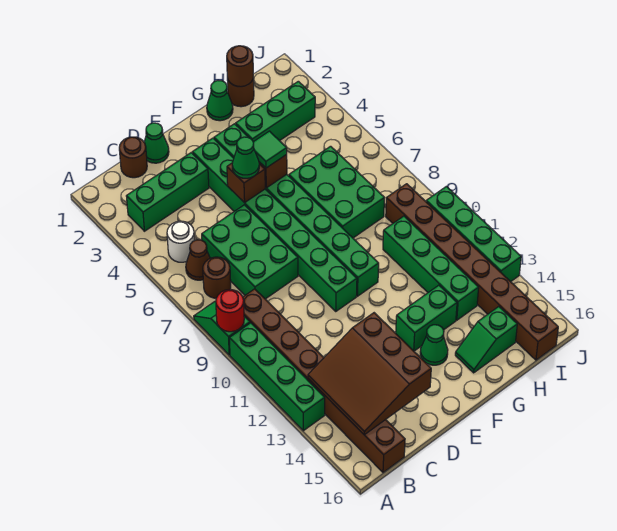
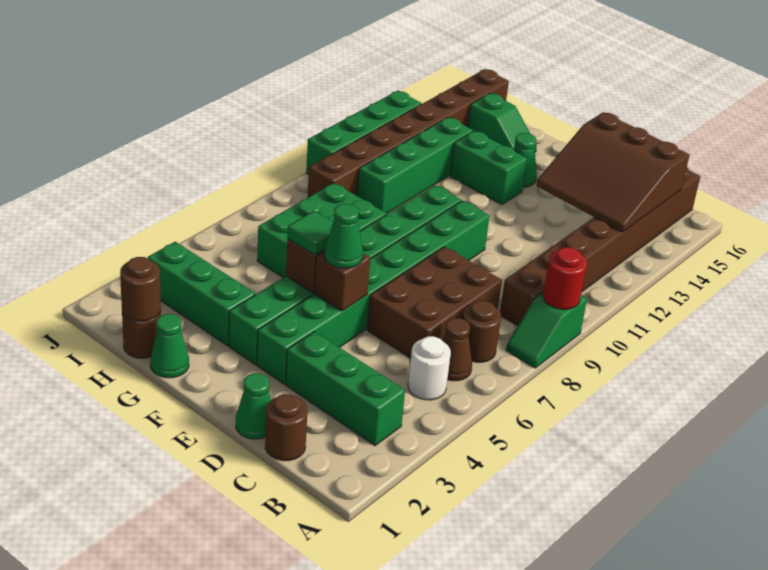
green brick A10:A13 level 1 -> none
brown slope B13:D15 level 2 top D -> brown slope B13:D15 level 2 top 15
green brick C6:D8 level 1 -> brown brick C6:D8 level 1

